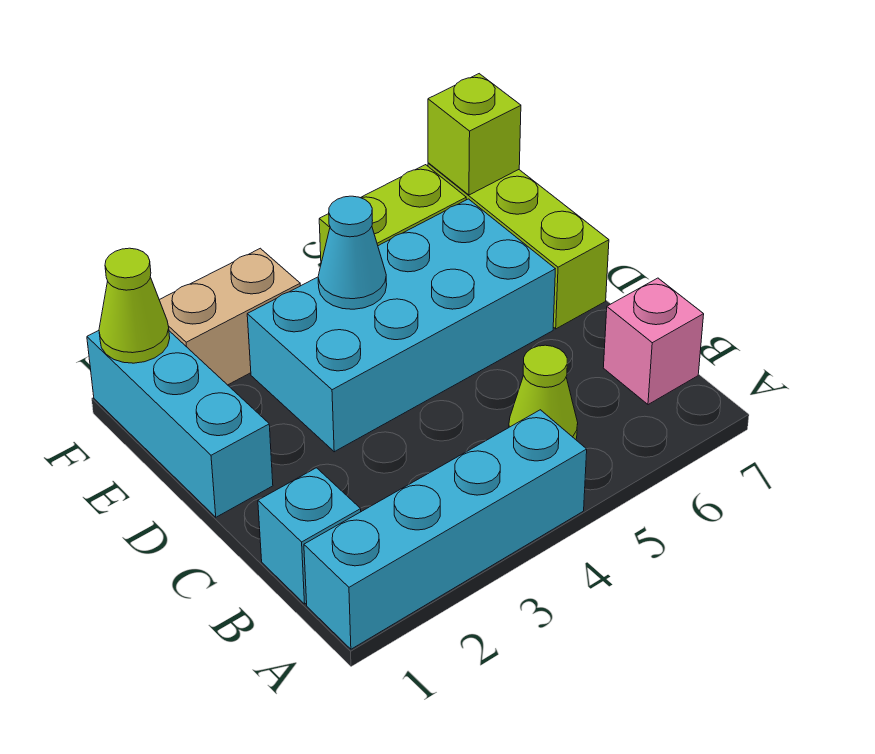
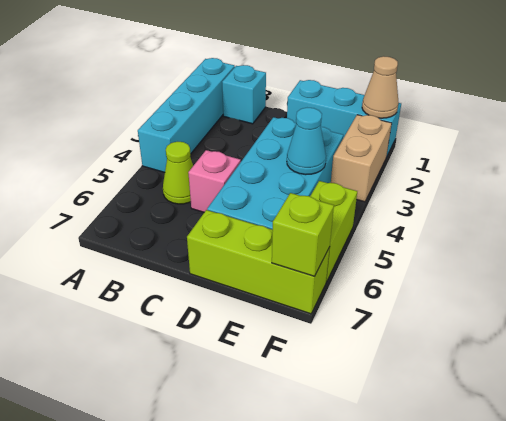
pink brick B7 level 1 -> pink brick C5 level 1
lime cone F1 level 2 -> tan cone F1 level 2

